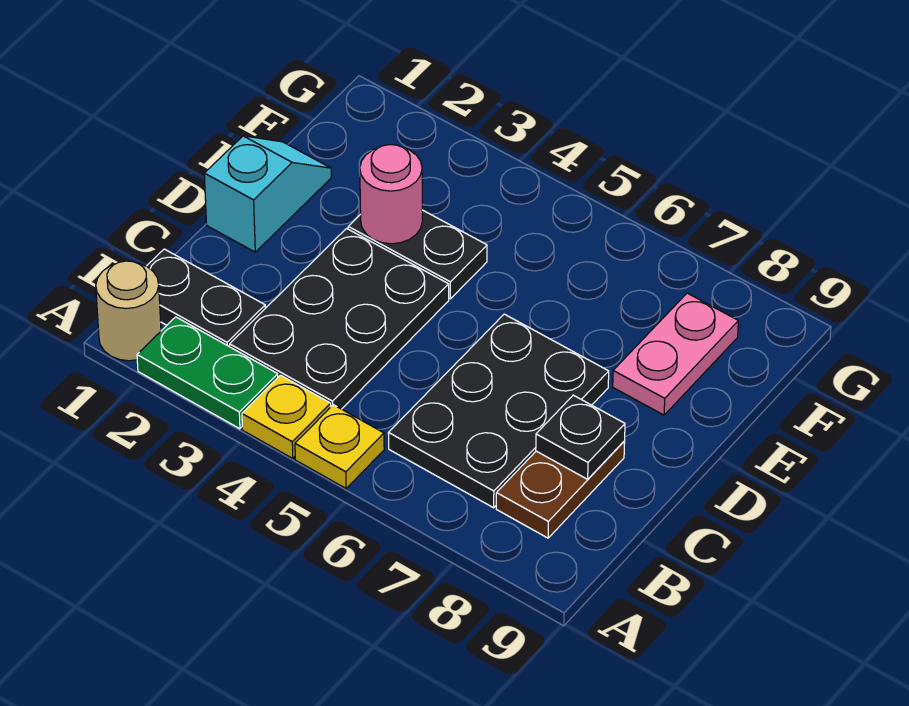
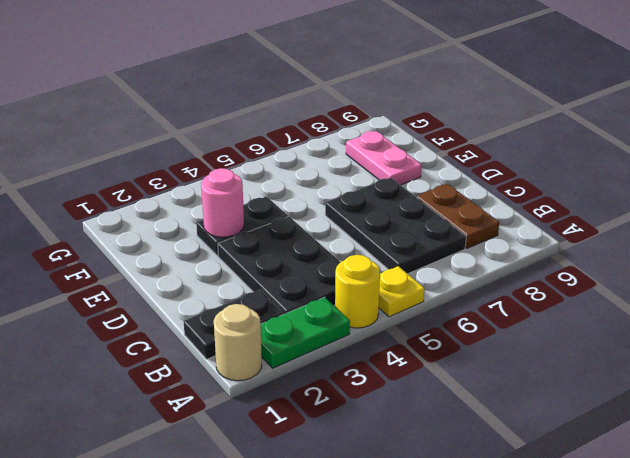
yellow plate A4 level 1 -> yellow round brick A4 level 1
black plate C8 level 2 -> none
cyan slope D1:E1 level 1 top D -> none

